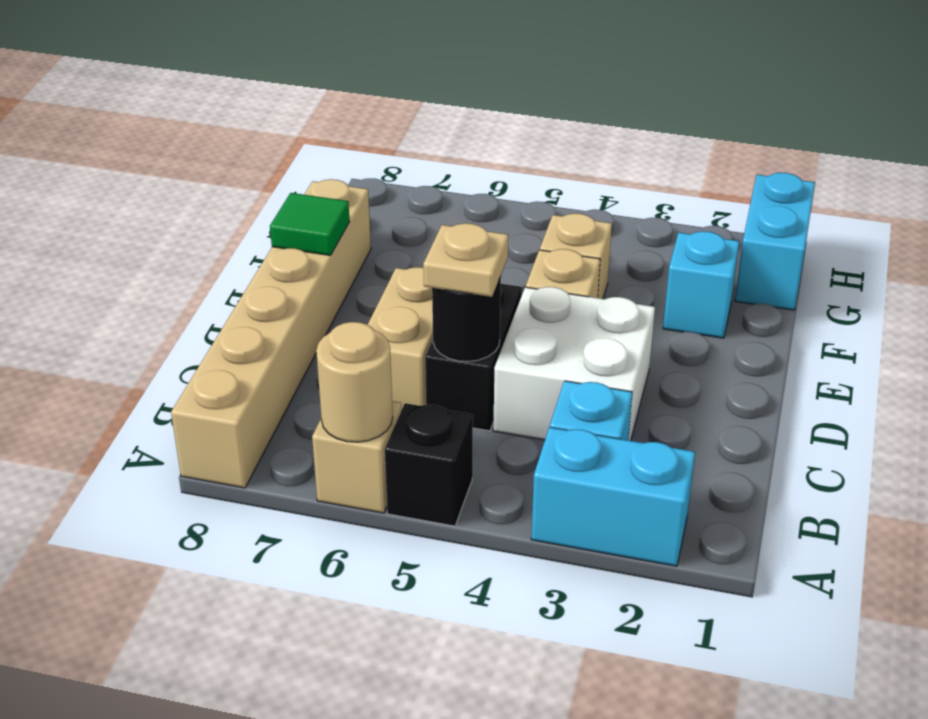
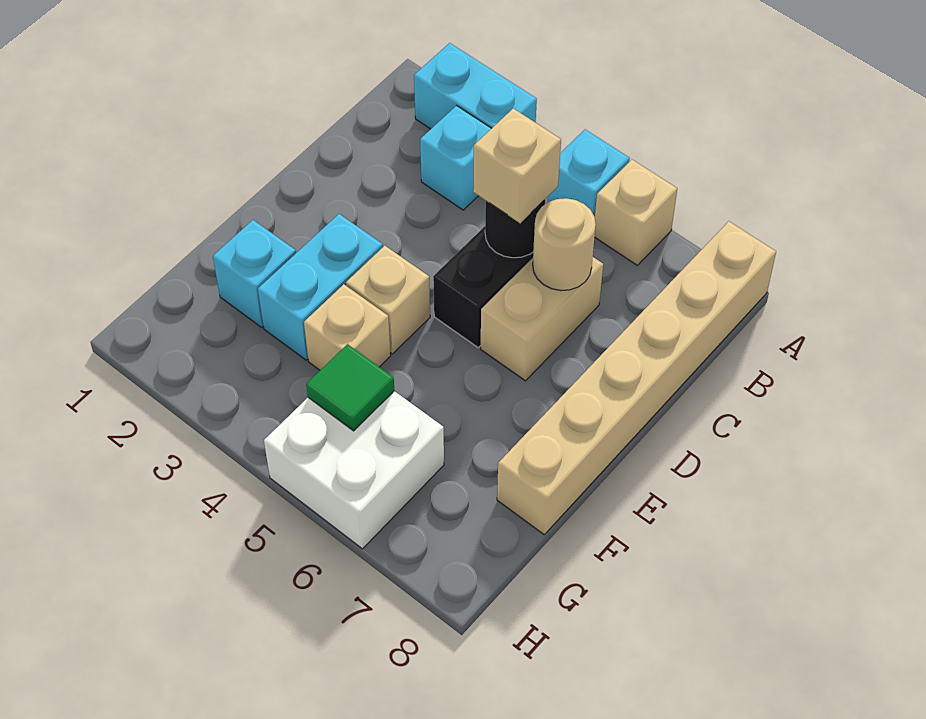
black brick A5 level 1 -> cyan brick A5 level 1
tan round brick A6 level 2 -> tan round brick C6 level 2
white brick C3:D4 level 1 -> white brick G5:H6 level 1
tan plate C5 level 3 -> tan brick C5 level 3
green tile E8 level 2 -> green tile G5 level 2
cyan brick G1:H1 level 1 -> cyan brick E3:F3 level 1

